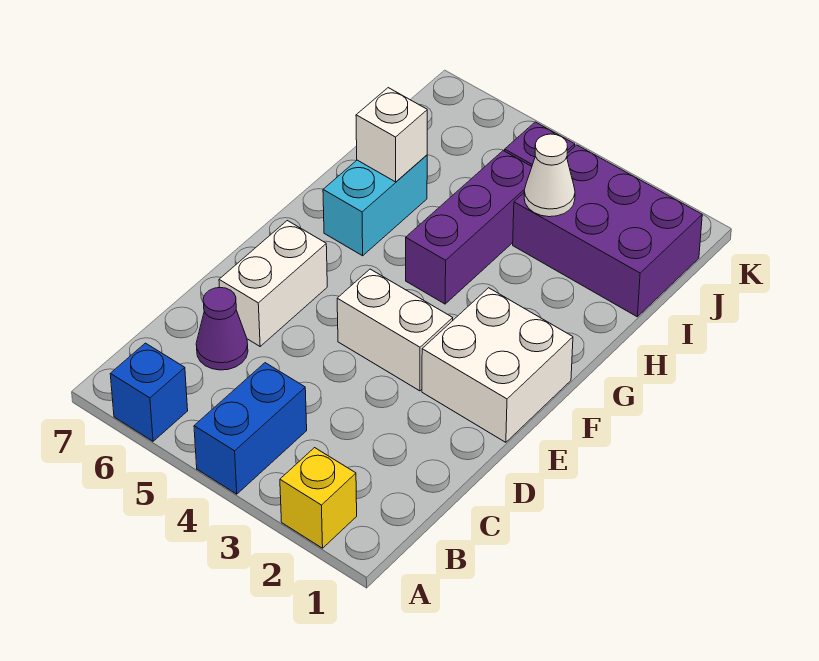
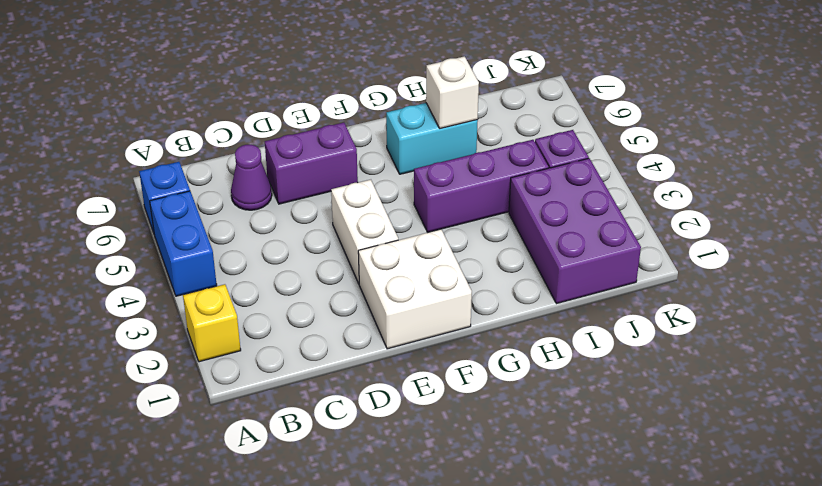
blue brick A4:B4 level 1 -> blue brick A4:A5 level 1
white brick D6:E6 level 1 -> purple brick D6:E6 level 1
white cone I3 level 2 -> none

